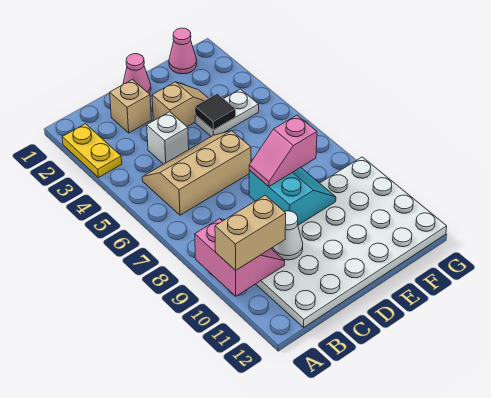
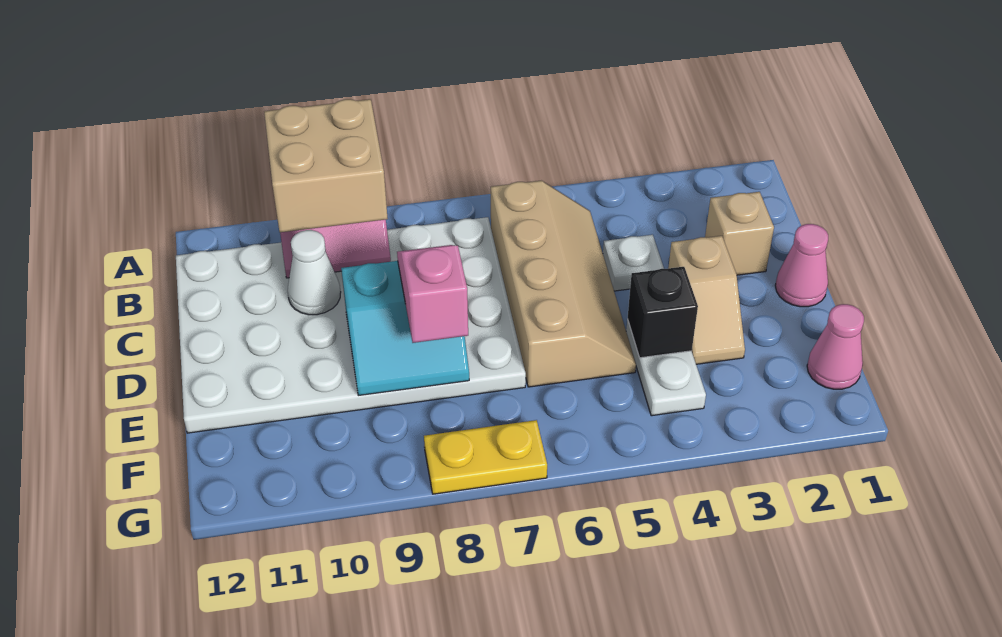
yellow plate A2:A3 level 1 -> yellow plate G7:G8 level 1
tan brick A10:B10 level 3 -> tan brick A9:B10 level 3
tan slope B5:D6 level 1 top 6 -> tan slope B5:E6 level 1 top 6
white plate B9:G12 level 1 -> white plate B7:E12 level 1
white brick C4 level 1 -> white plate C4 level 1
black tile E4 level 2 -> black brick E4 level 2

